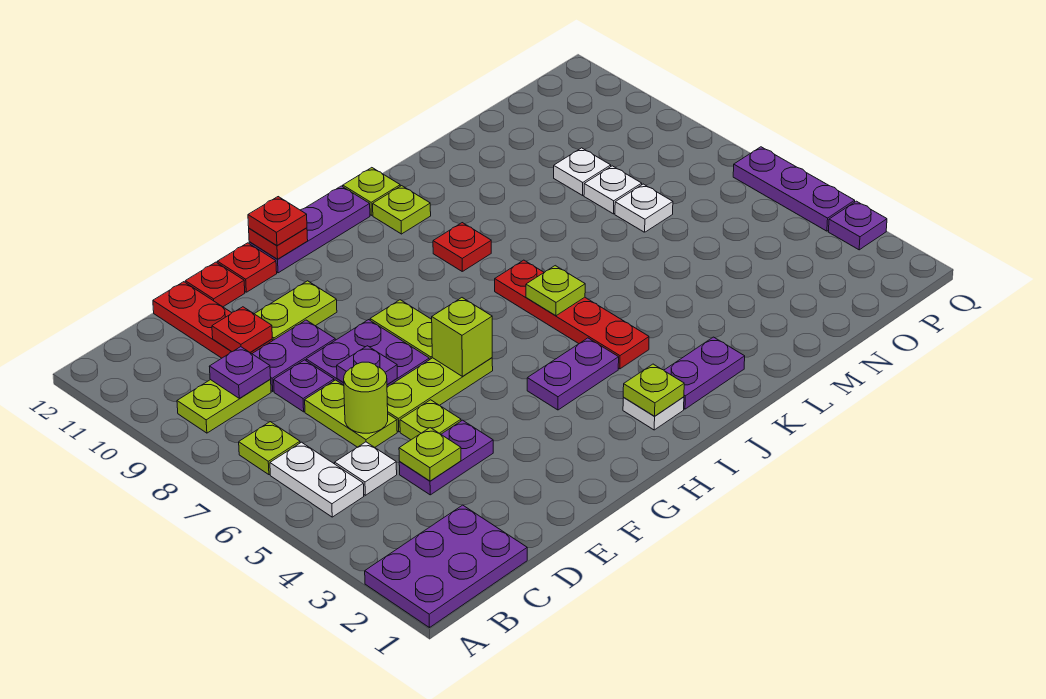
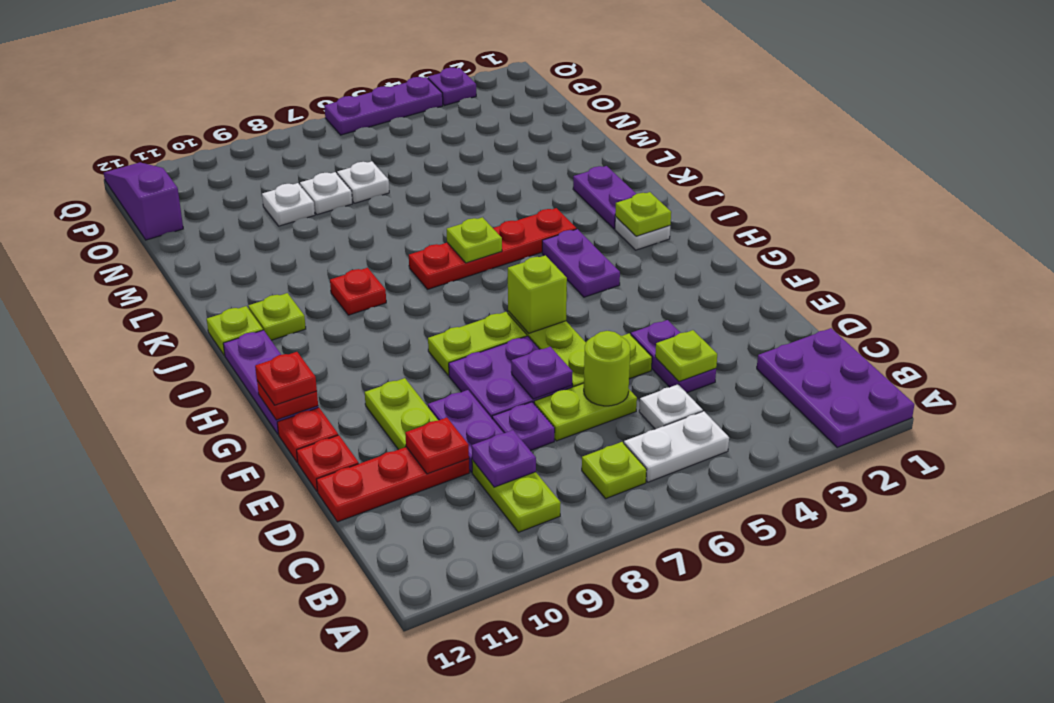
none -> purple slope O12:Q12 level 1 top O

